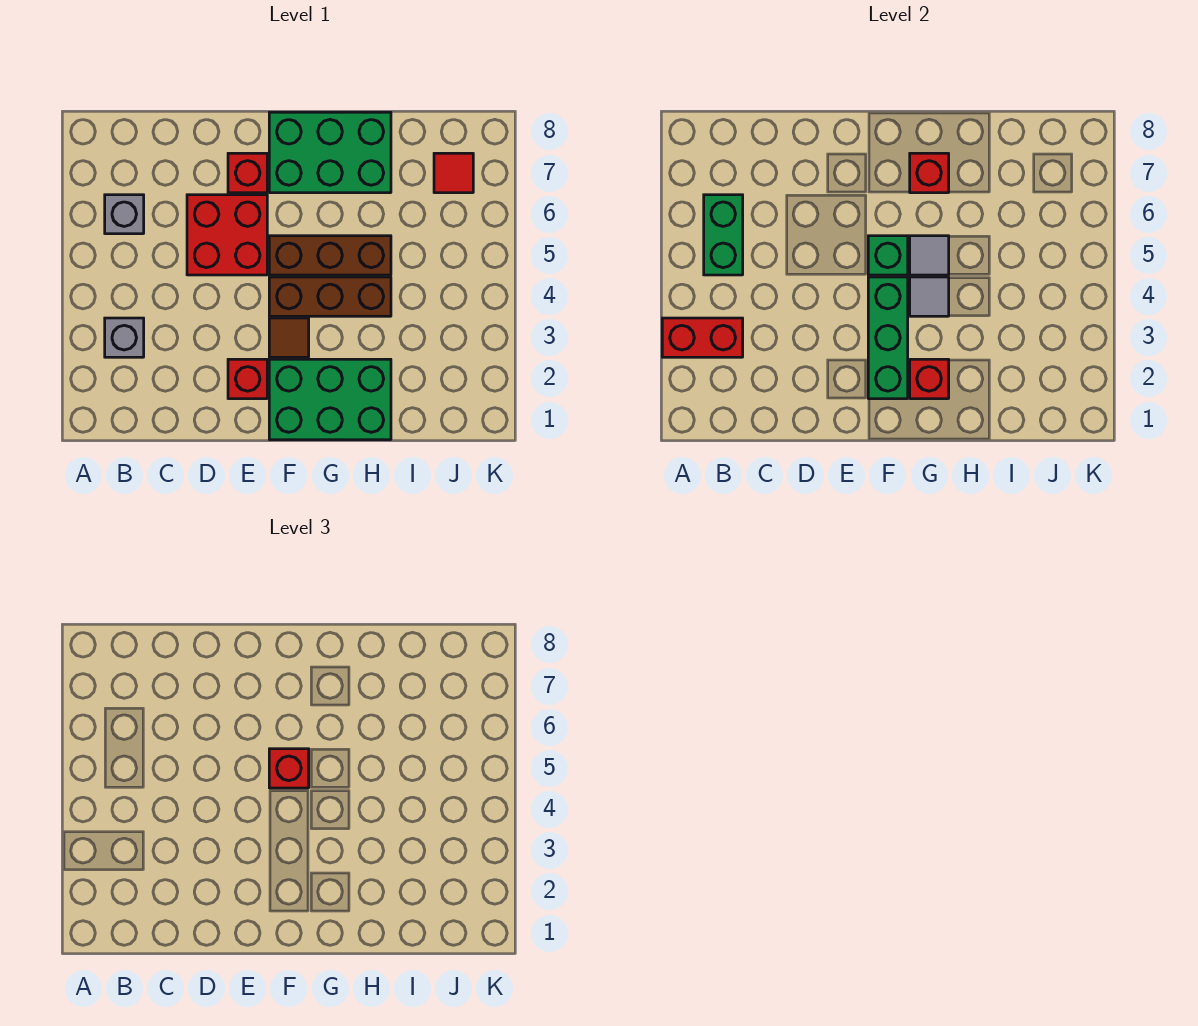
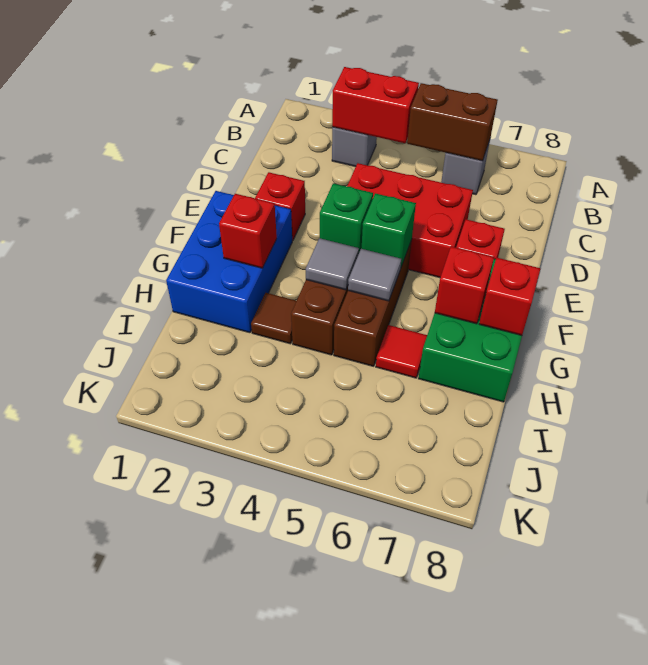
red brick A3:B3 level 2 -> red brick B3:B4 level 2
green brick B5:B6 level 2 -> brown brick B5:B6 level 2
red brick D5:E6 level 1 -> red brick D4:E6 level 1
green brick F1:H2 level 1 -> blue brick F1:H2 level 1
green brick F2:F4 level 2 -> green brick F4 level 2
brown tile F3 level 1 -> brown tile H3 level 1
red brick F5 level 3 -> red brick G8 level 2
red tile J7 level 1 -> red tile H6 level 1

